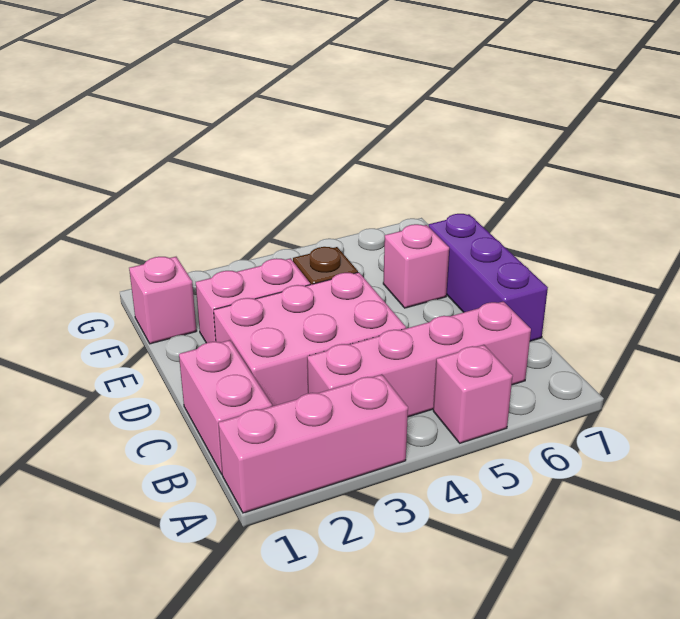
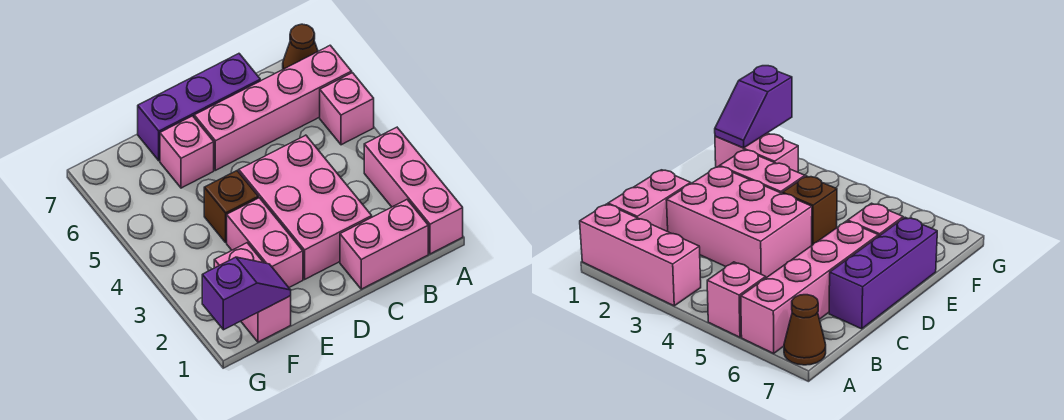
none -> brown cone A7 level 1
pink brick B3:B6 level 1 -> pink brick A6:D6 level 1
pink brick F1 level 1 -> pink brick F1:F2 level 1
none -> purple slope F1:G1 level 2 top G

